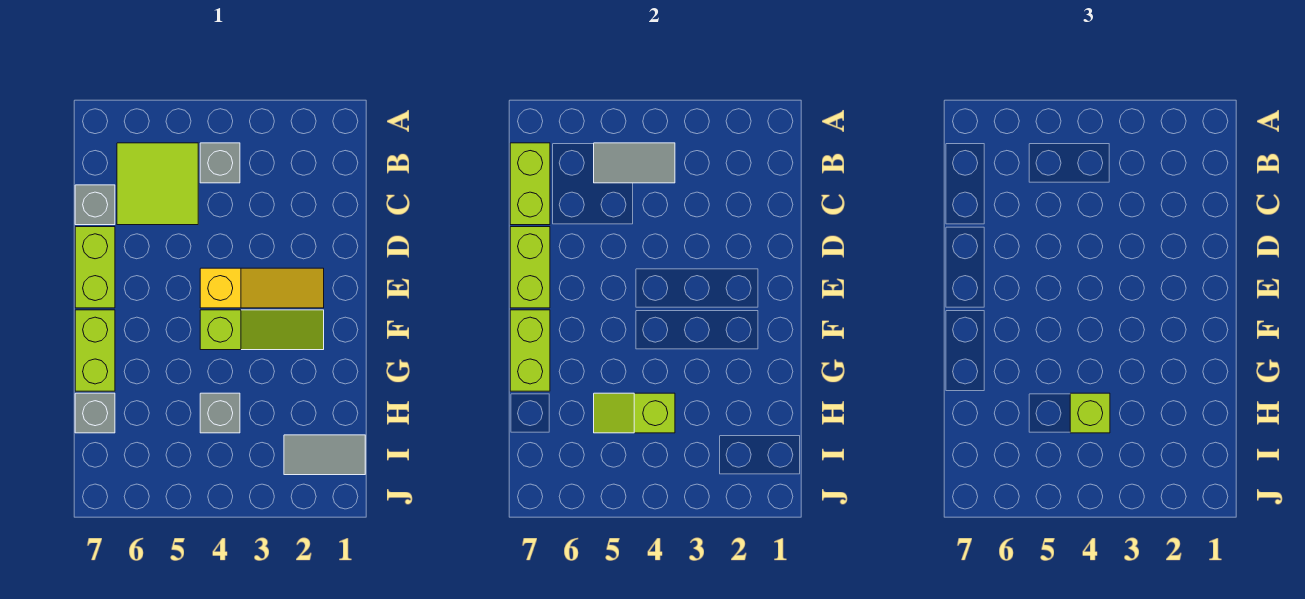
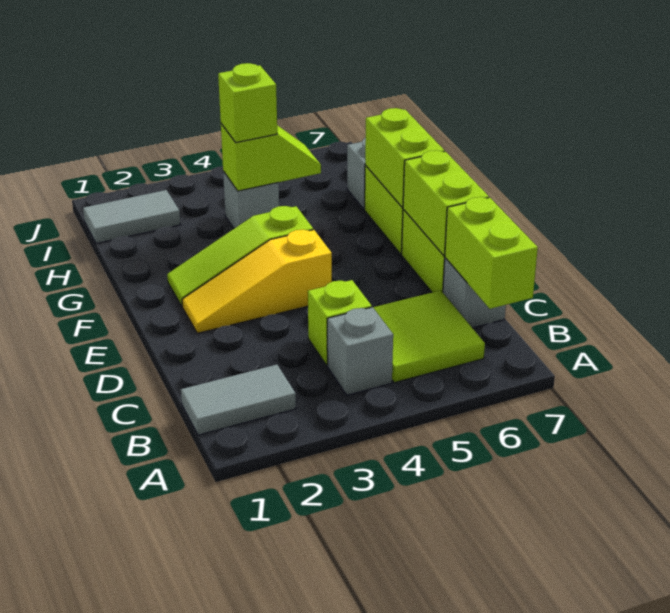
grey tile B4:B5 level 2 -> grey tile B1:B2 level 1
none -> lime brick C4 level 1

